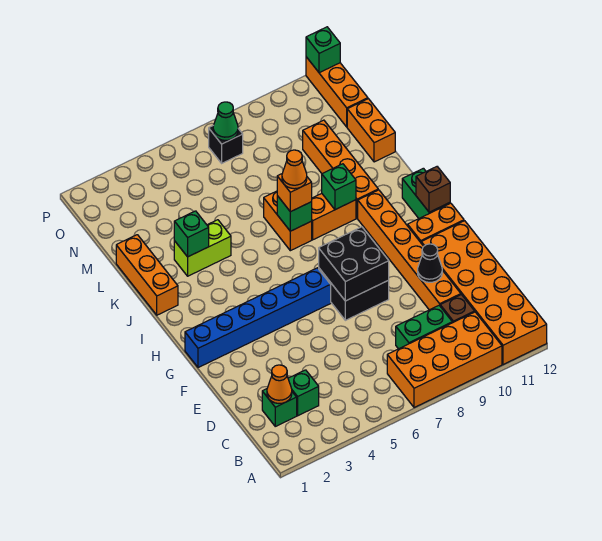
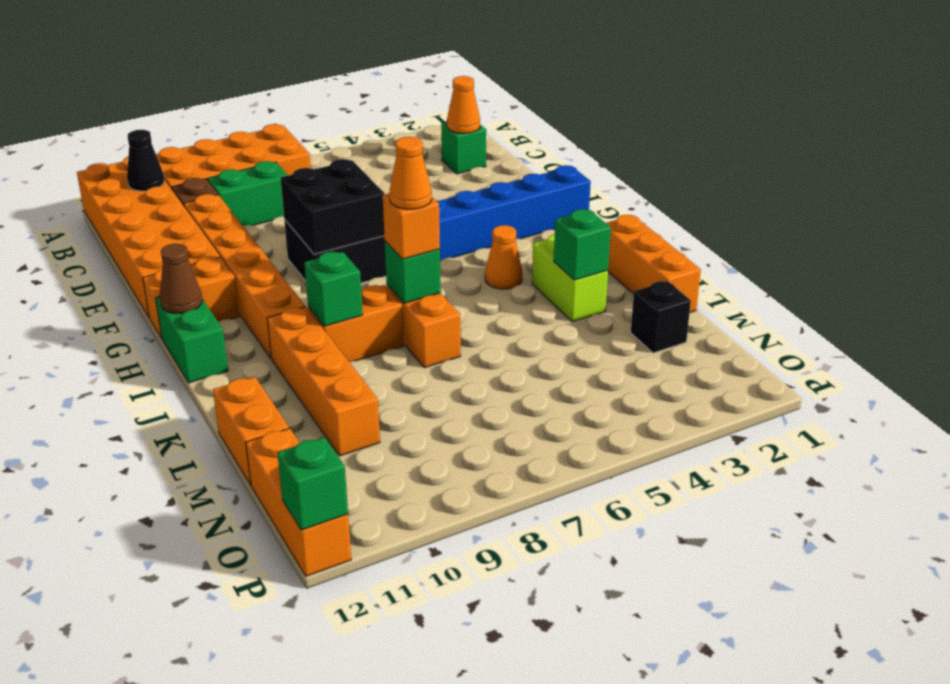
green brick C3 level 1 -> none
black cone E10 level 2 -> black cone B11 level 2
brown brick H12 level 2 -> brown cone H12 level 2
none -> orange cone I4 level 1
lime brick K3:K4 level 1 -> lime brick J3:K3 level 1
black brick O7 level 1 -> black brick M2 level 1
green cone O7 level 2 -> none

